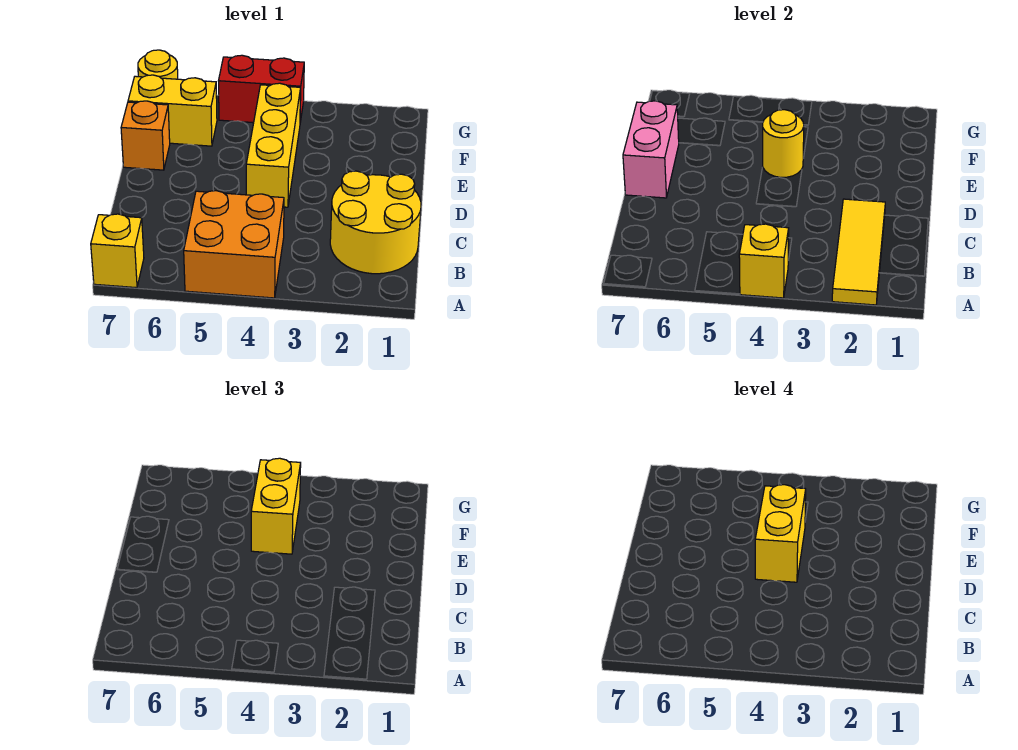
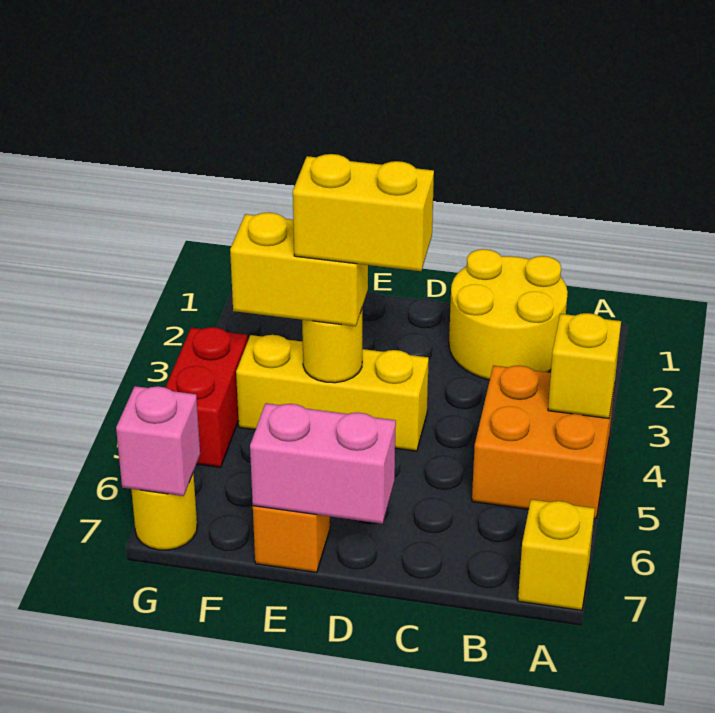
yellow tile A2:C2 level 2 -> none
yellow brick F6:F7 level 1 -> none
none -> pink brick G7 level 2

